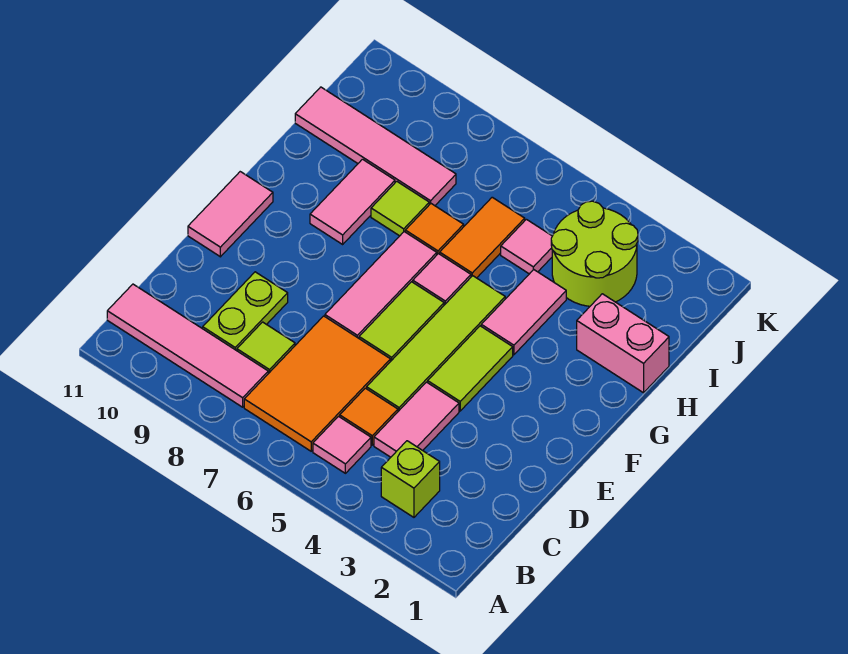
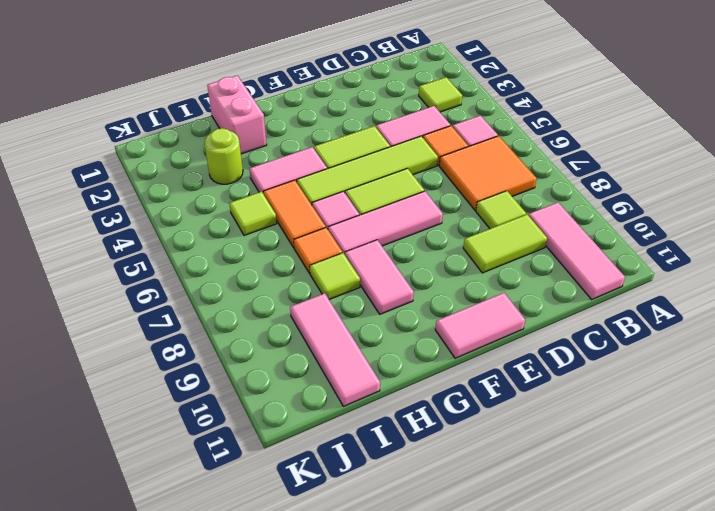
lime brick B3 level 1 -> lime tile B3 level 1
orange tile B6:D7 level 1 -> orange tile B6:C7 level 1
pink tile B8:B11 level 1 -> pink tile B9:B11 level 1
lime plate C9:D9 level 1 -> lime tile C9:D9 level 1
pink tile G9:H9 level 1 -> pink tile G8:G9 level 1
orange tile H6:I6 level 1 -> orange tile H5:H6 level 1
lime round brick I3:J4 level 1 -> lime round brick I3 level 1
pink tile I5 level 1 -> lime tile I5 level 1
pink tile I8:I11 level 1 -> pink tile I9:I11 level 1

